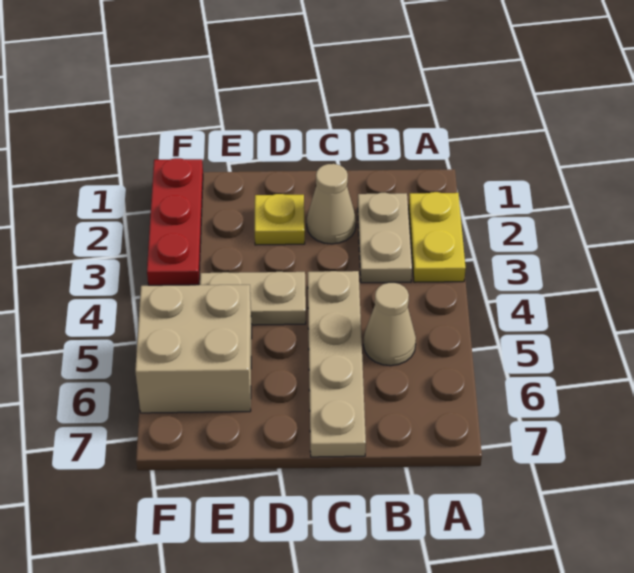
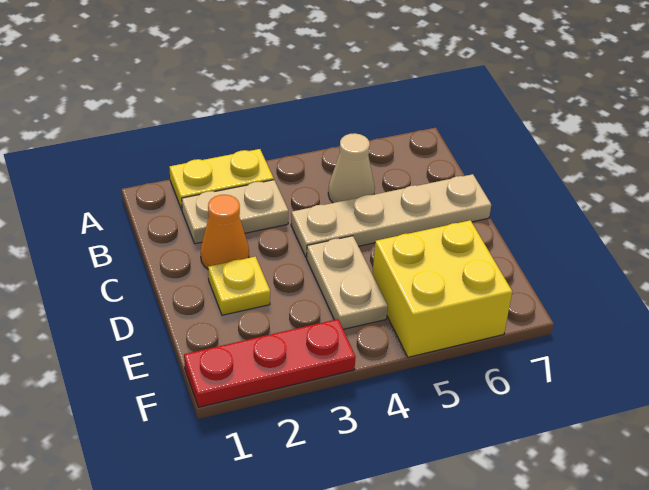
tan cone C2 level 1 -> orange cone C2 level 1
tan brick E5:F6 level 1 -> yellow brick E5:F6 level 1

